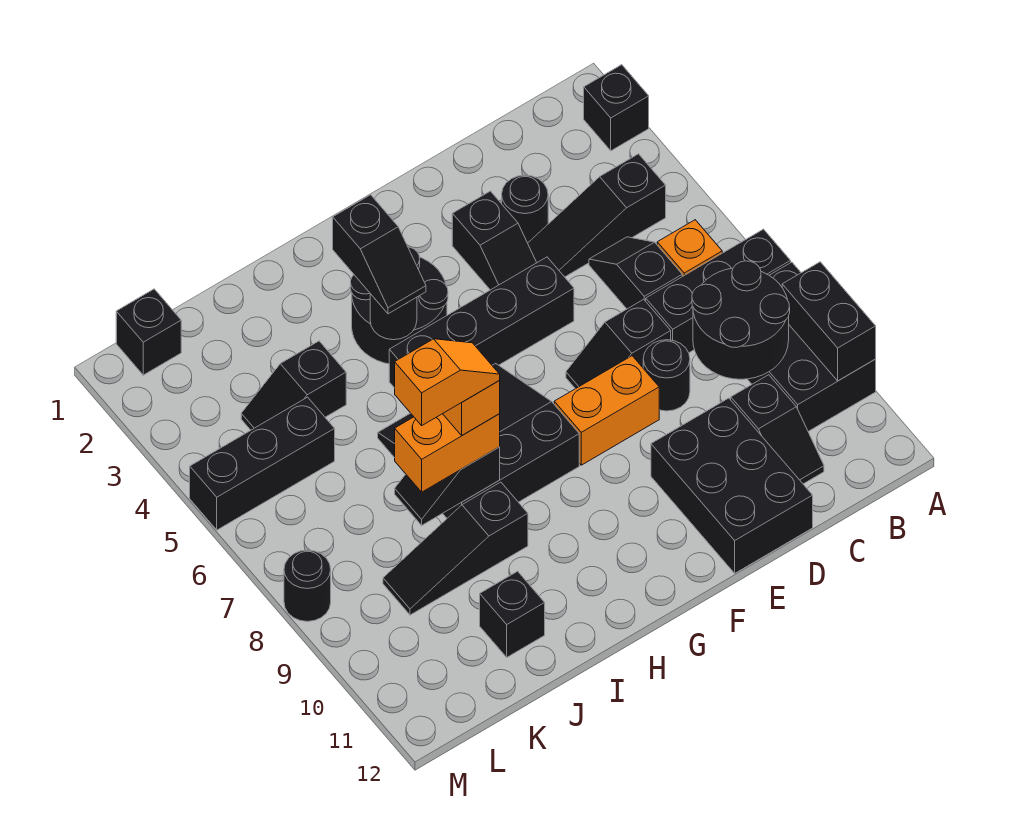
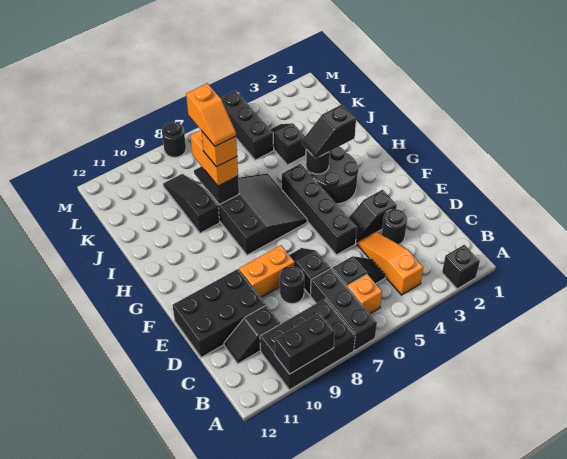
black slope B4:D4 level 1 top B -> orange slope B4:D4 level 1 top B
black round brick B8:C9 level 2 -> none
orange brick E8:F8 level 1 -> orange brick E8:E9 level 1
black brick J11 level 1 -> none
black brick L1 level 1 -> none

